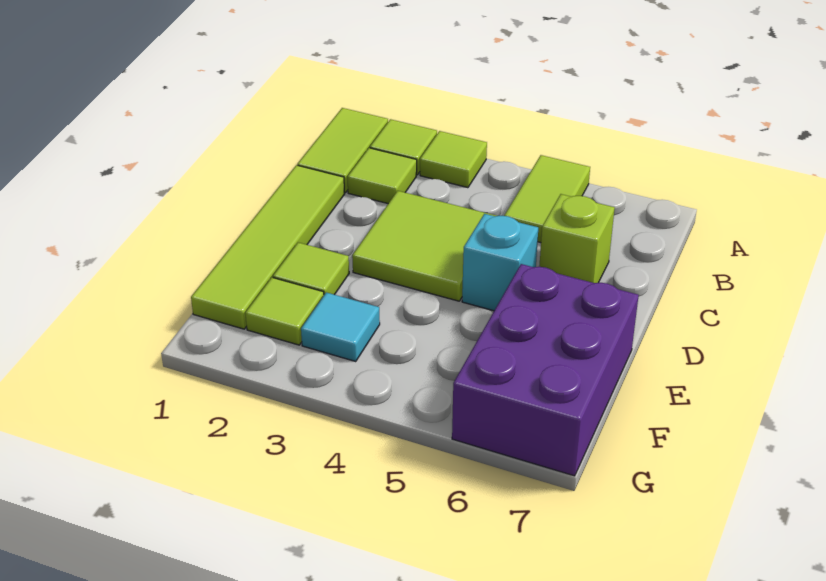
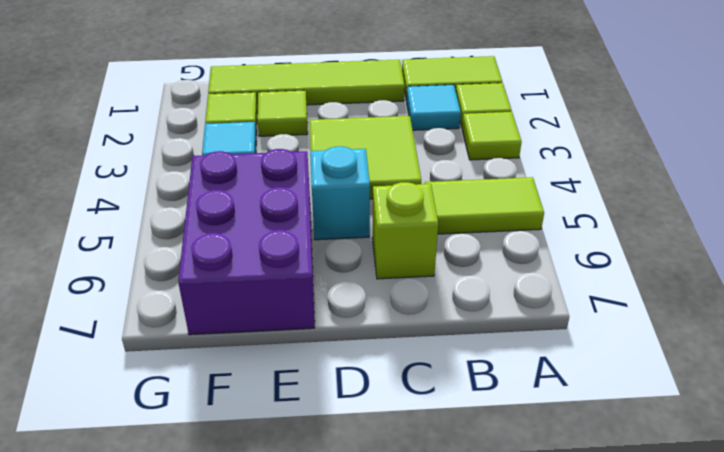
lime tile B2 level 1 -> cyan tile B2 level 1
purple brick E6:G7 level 1 -> purple brick E5:F7 level 1

